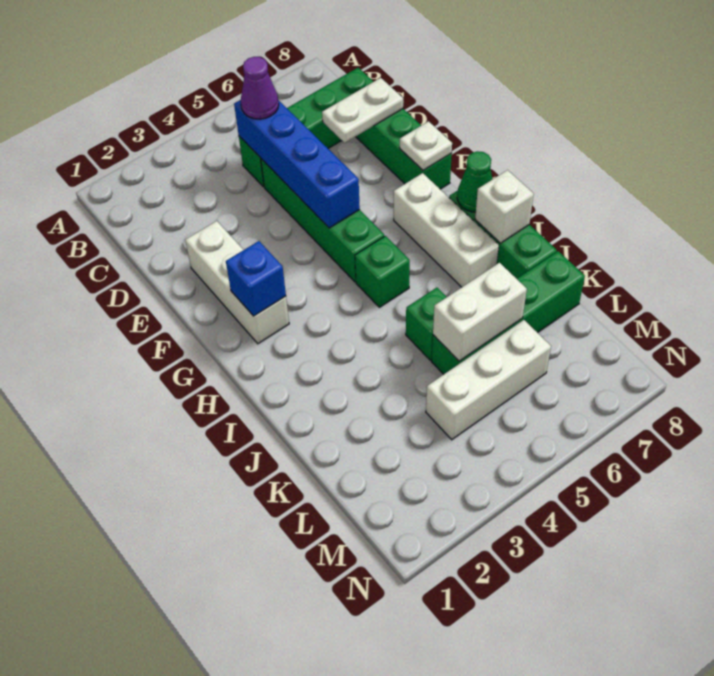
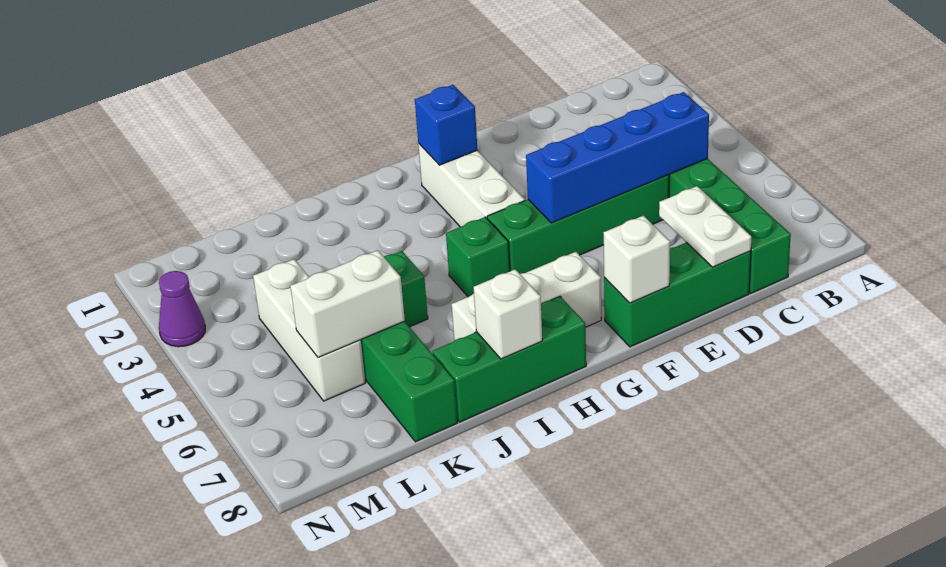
purple cone C5 level 3 -> purple cone N3 level 1
white brick E2:G2 level 1 -> white brick G2:G4 level 1
white plate F8 level 2 -> white brick F8 level 2
green cone H8 level 2 -> none
white brick K5:K6 level 2 -> white brick K6:L6 level 2

